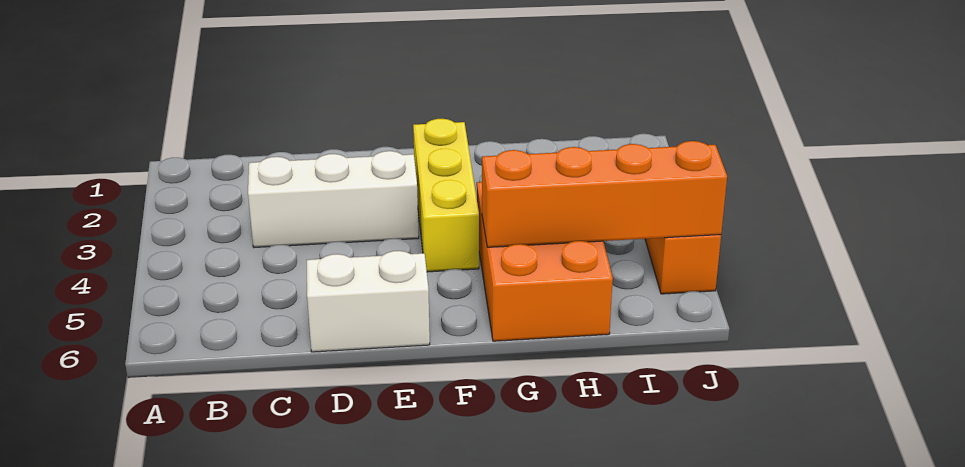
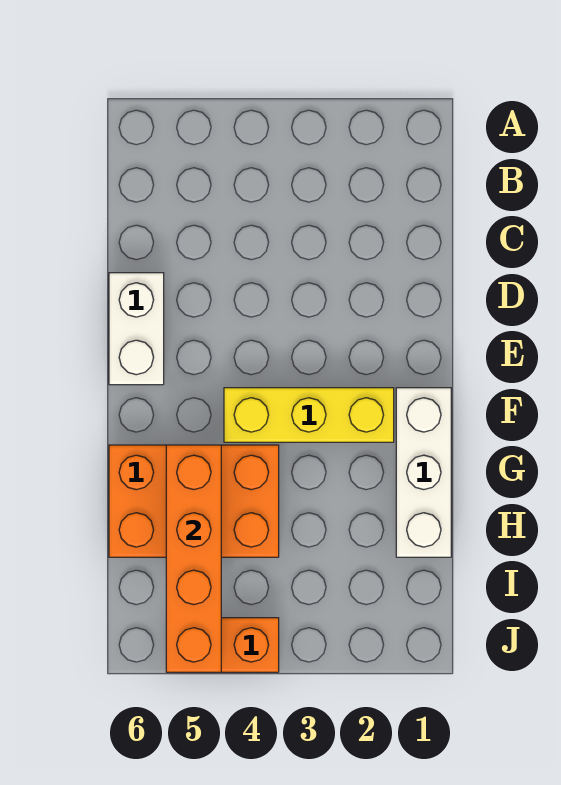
white brick C3:E3 level 1 -> white brick F1:H1 level 1

